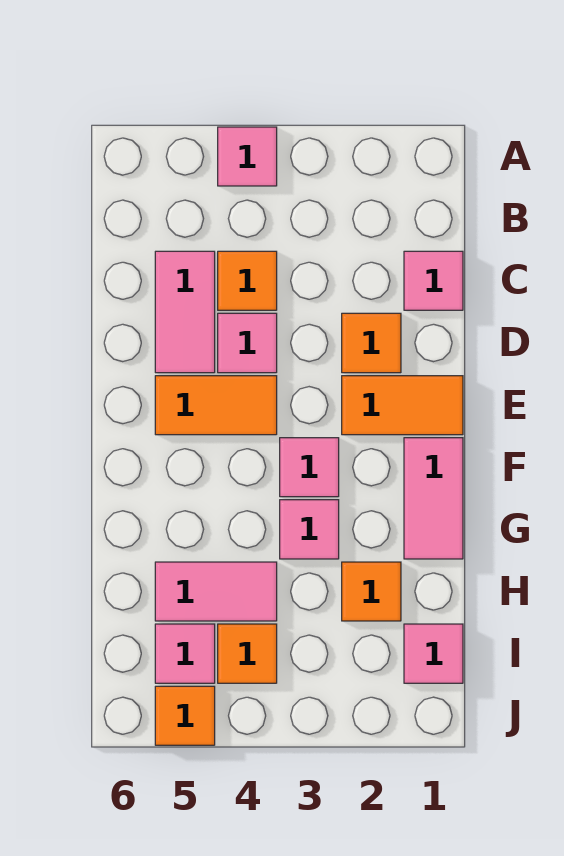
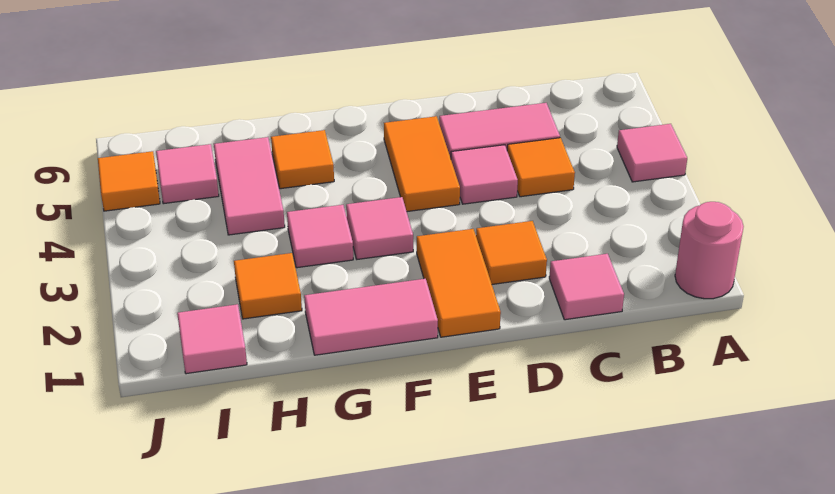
none -> pink round brick A1 level 1
orange tile I4 level 1 -> orange tile G5 level 1

